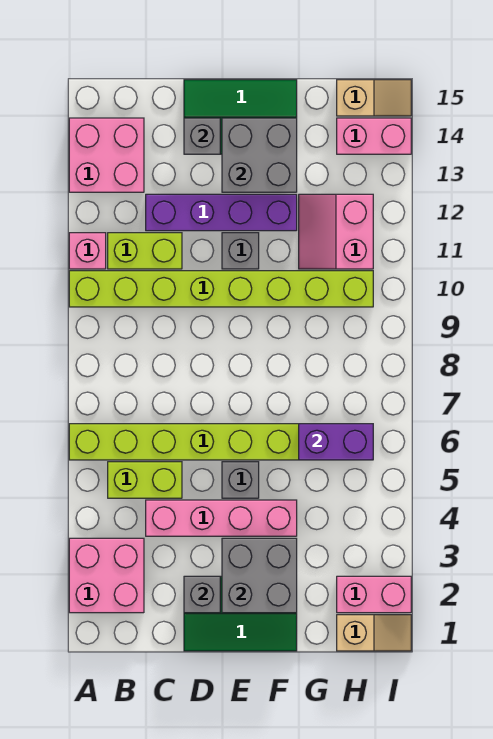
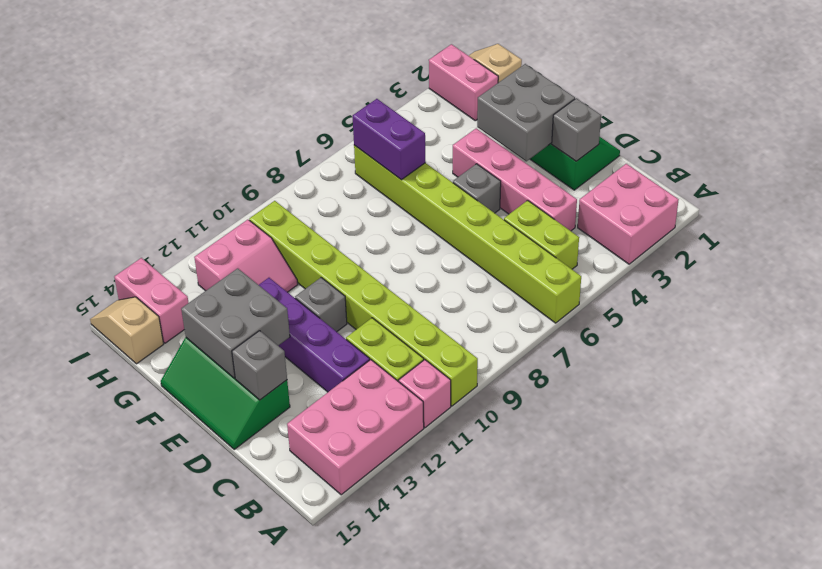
pink brick A13:B14 level 1 -> pink brick A12:B14 level 1

